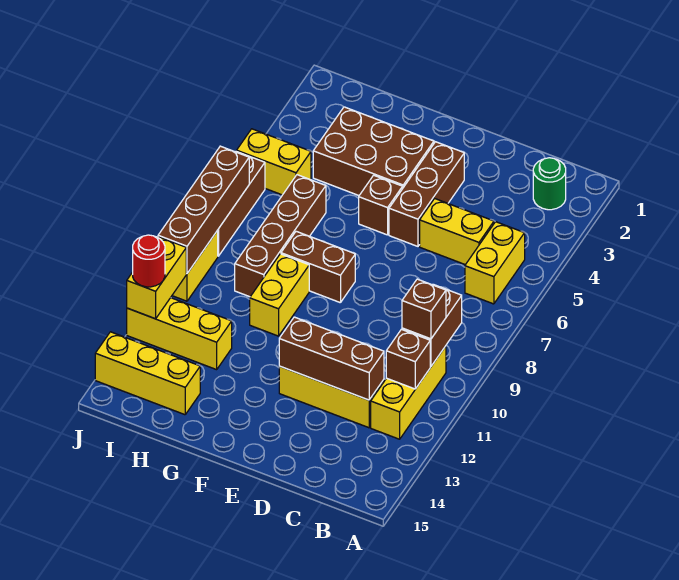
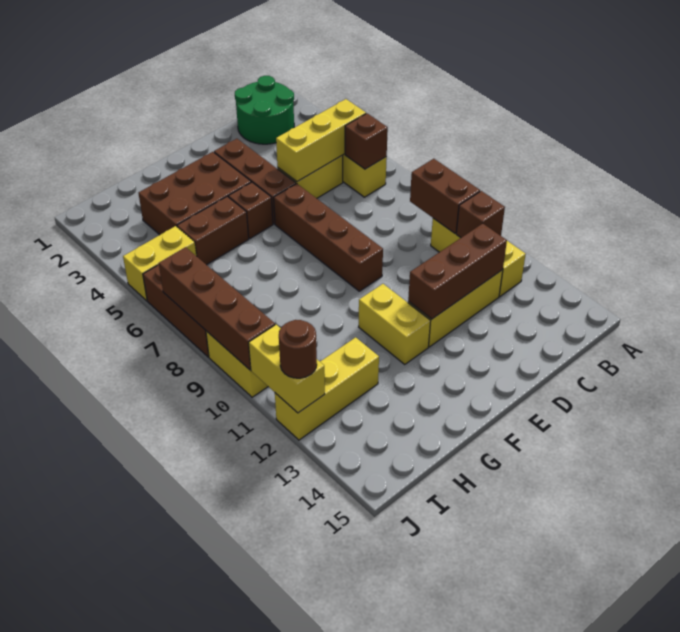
green round brick B2 level 1 -> green round brick B1:C2 level 1
brown brick B10 level 3 -> brown brick B6 level 2
brown brick F8:G8 level 1 -> brown brick G5:H5 level 1
yellow brick G9:G10 level 1 -> yellow brick F11:F12 level 1
brown brick H6:H9 level 1 -> brown brick E6:E9 level 1
yellow brick H14:J14 level 1 -> yellow brick B5:D5 level 2
red round brick J12 level 3 -> brown round brick J12 level 3

